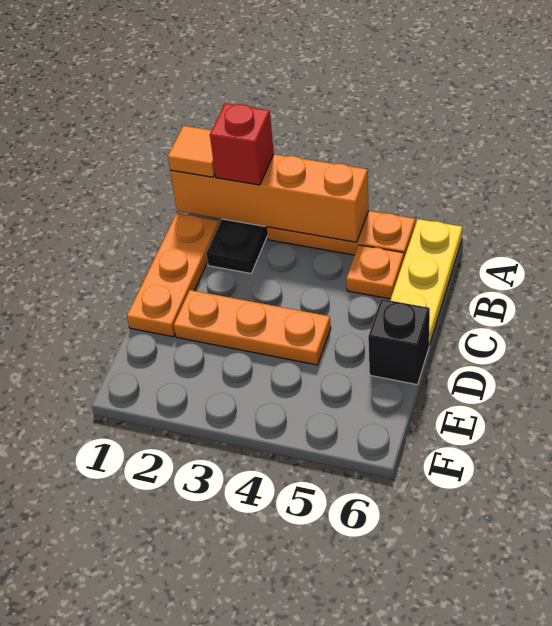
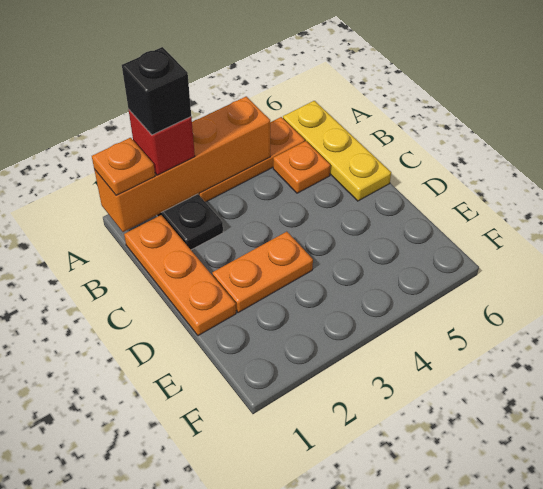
orange tile A1 level 3 -> orange plate A1 level 3
orange plate D2:D4 level 1 -> orange plate D2:D3 level 1
black brick D6 level 1 -> black brick A2 level 4

